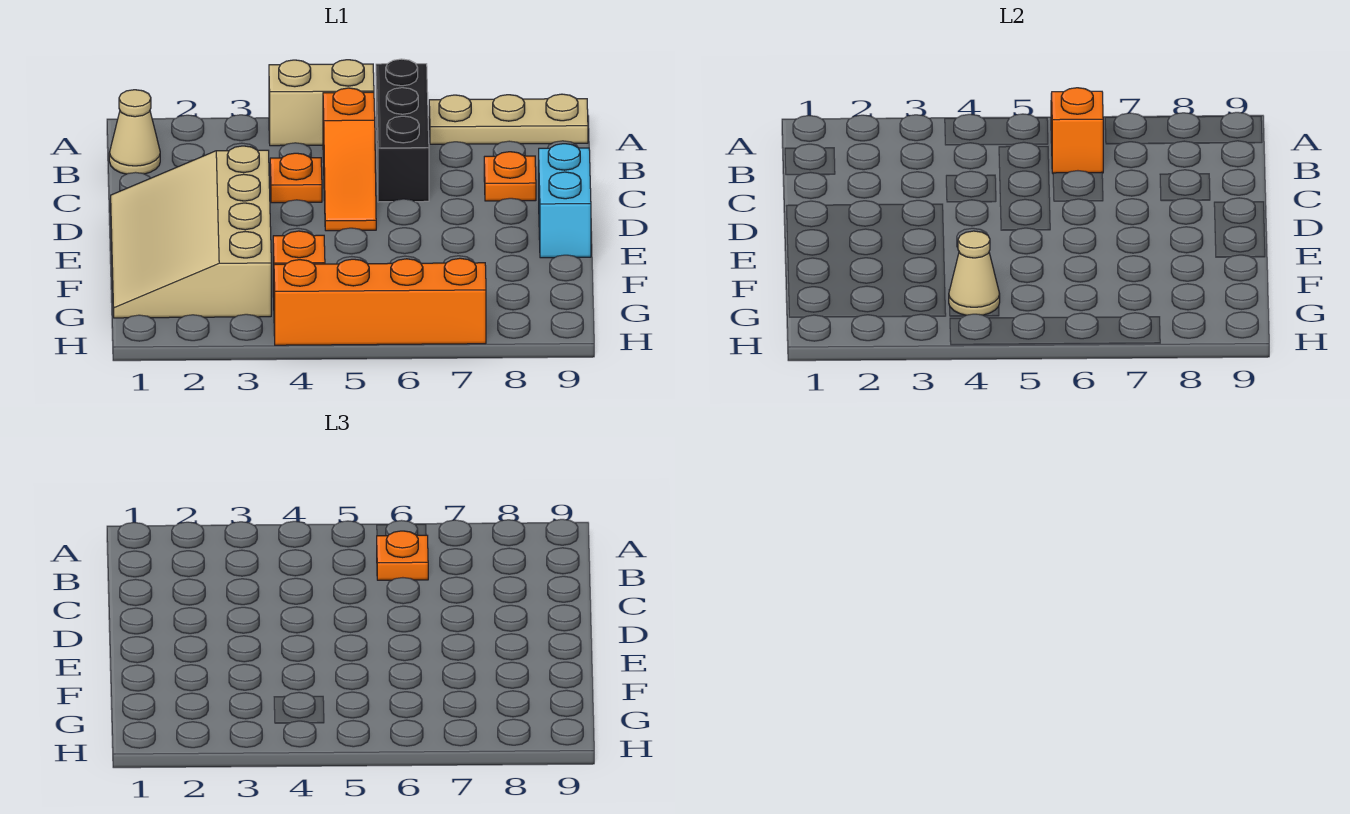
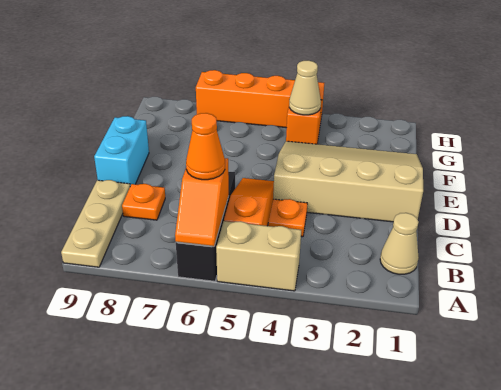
tan plate A7:A9 level 1 -> tan plate A9:C9 level 1
orange plate B6 level 3 -> orange cone B6 level 3
tan slope D1:G3 level 1 top 3 -> tan slope D1:F4 level 1 top D

